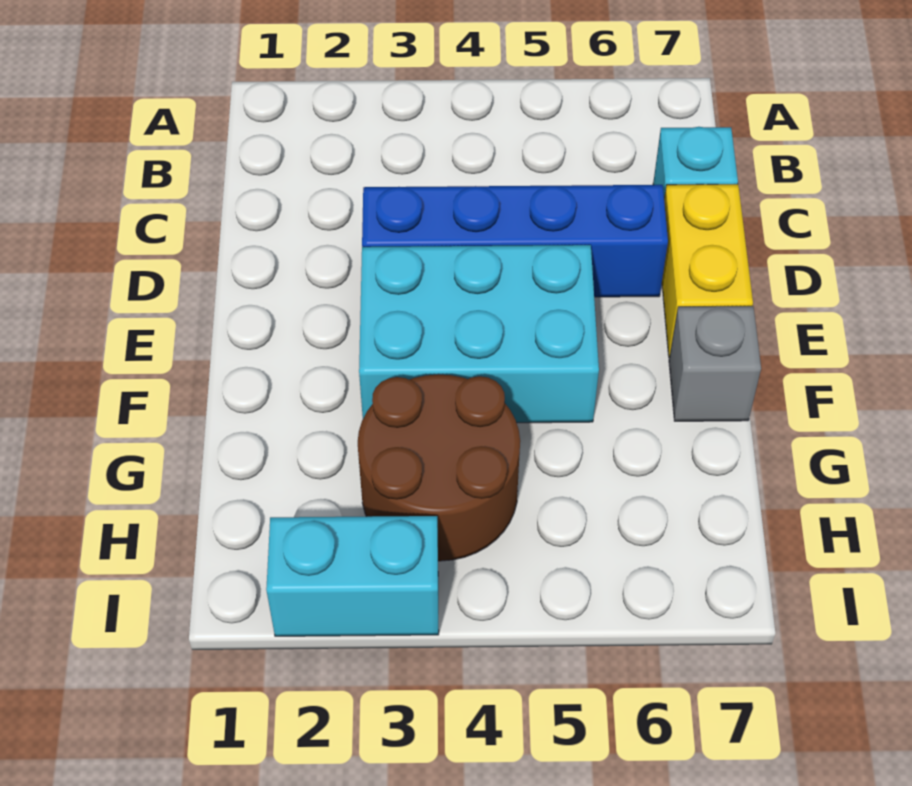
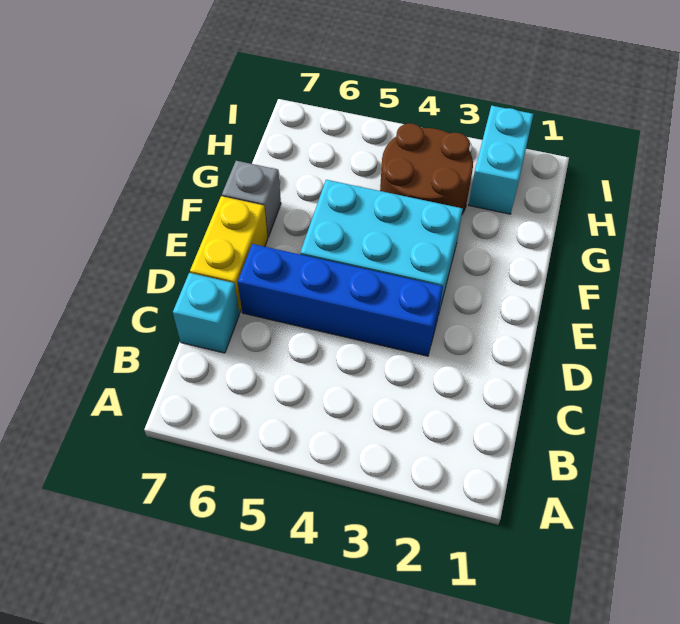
cyan brick I2:I3 level 1 -> cyan brick H2:I2 level 1

